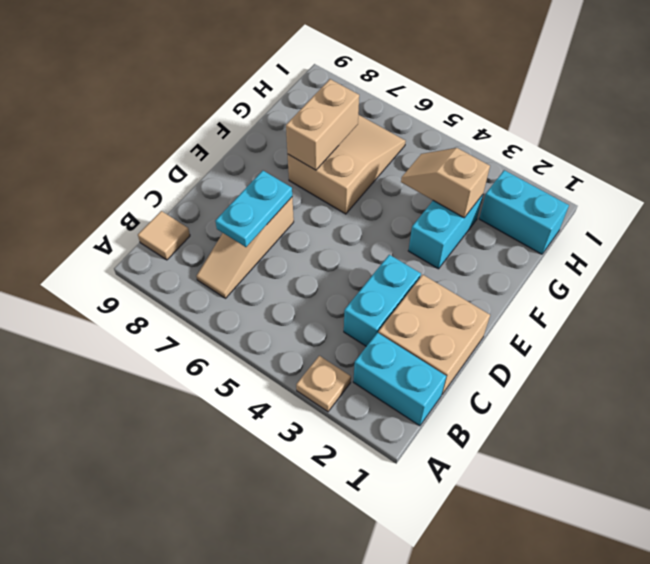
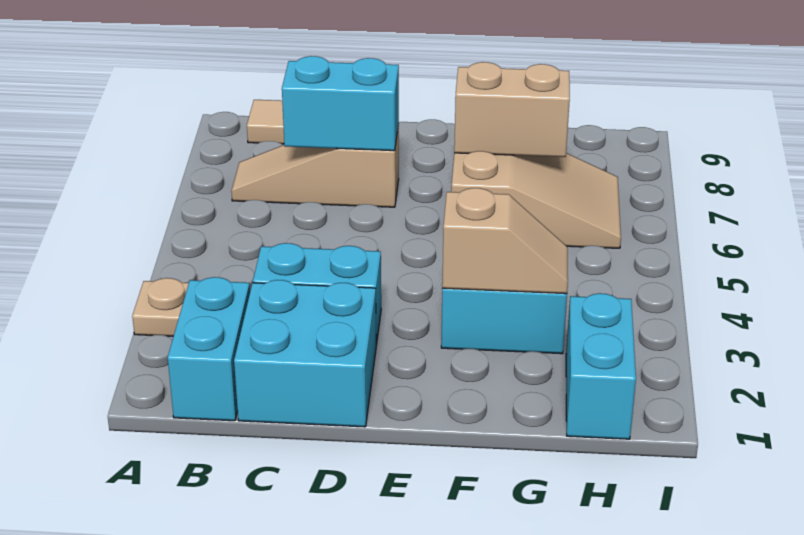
tan brick C1:D2 level 1 -> cyan brick C1:D2 level 1
cyan plate C7:D7 level 2 -> cyan brick C7:D7 level 2
tan slope G3:G4 level 2 top 3 -> tan slope F3:G3 level 2 top F

